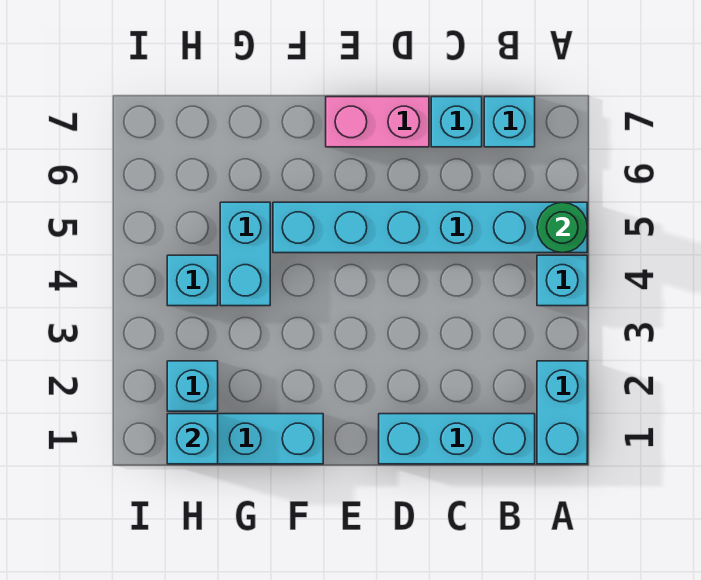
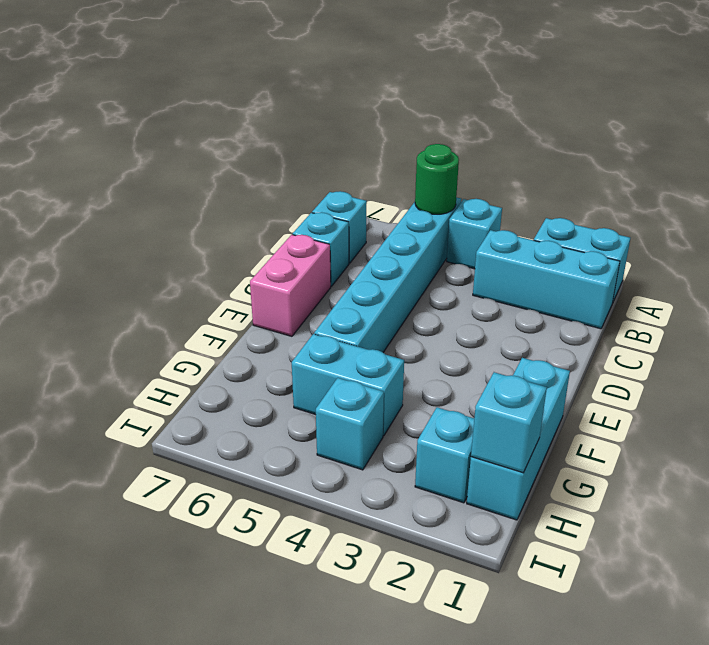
cyan brick B1:D1 level 1 -> cyan brick B1:B3 level 1

